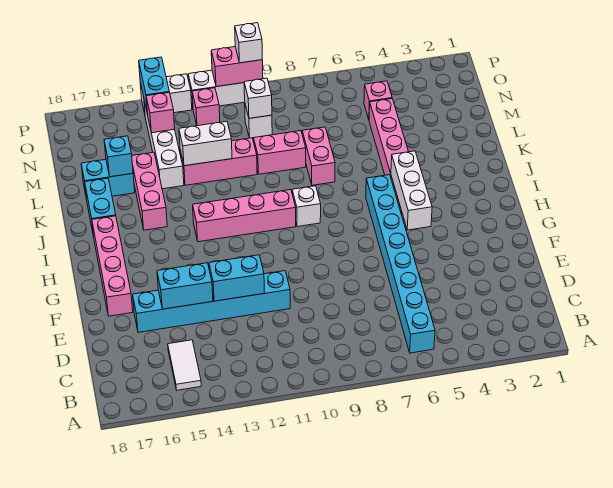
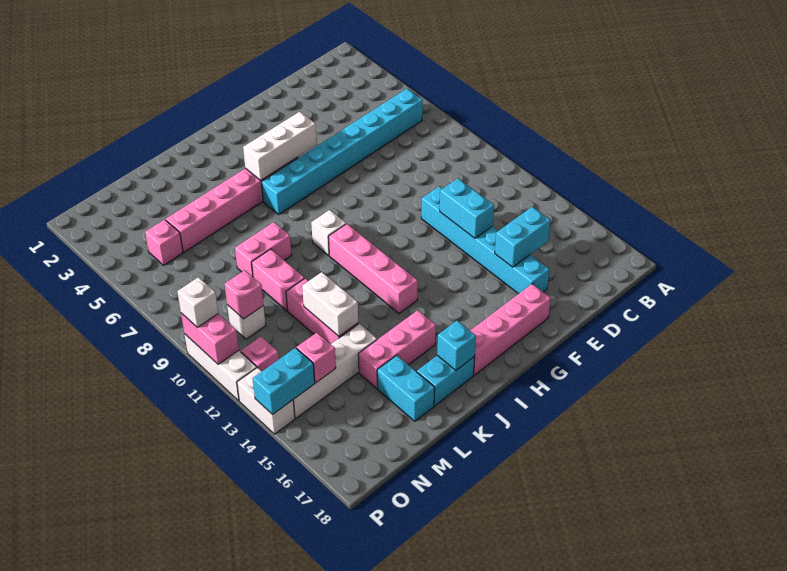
white tile B15:C15 level 1 -> none
cyan brick E14:E15 level 2 -> cyan brick D15:E15 level 2
cyan brick L16 level 2 -> cyan brick J17 level 2
white brick N10 level 2 -> pink brick N10 level 2

